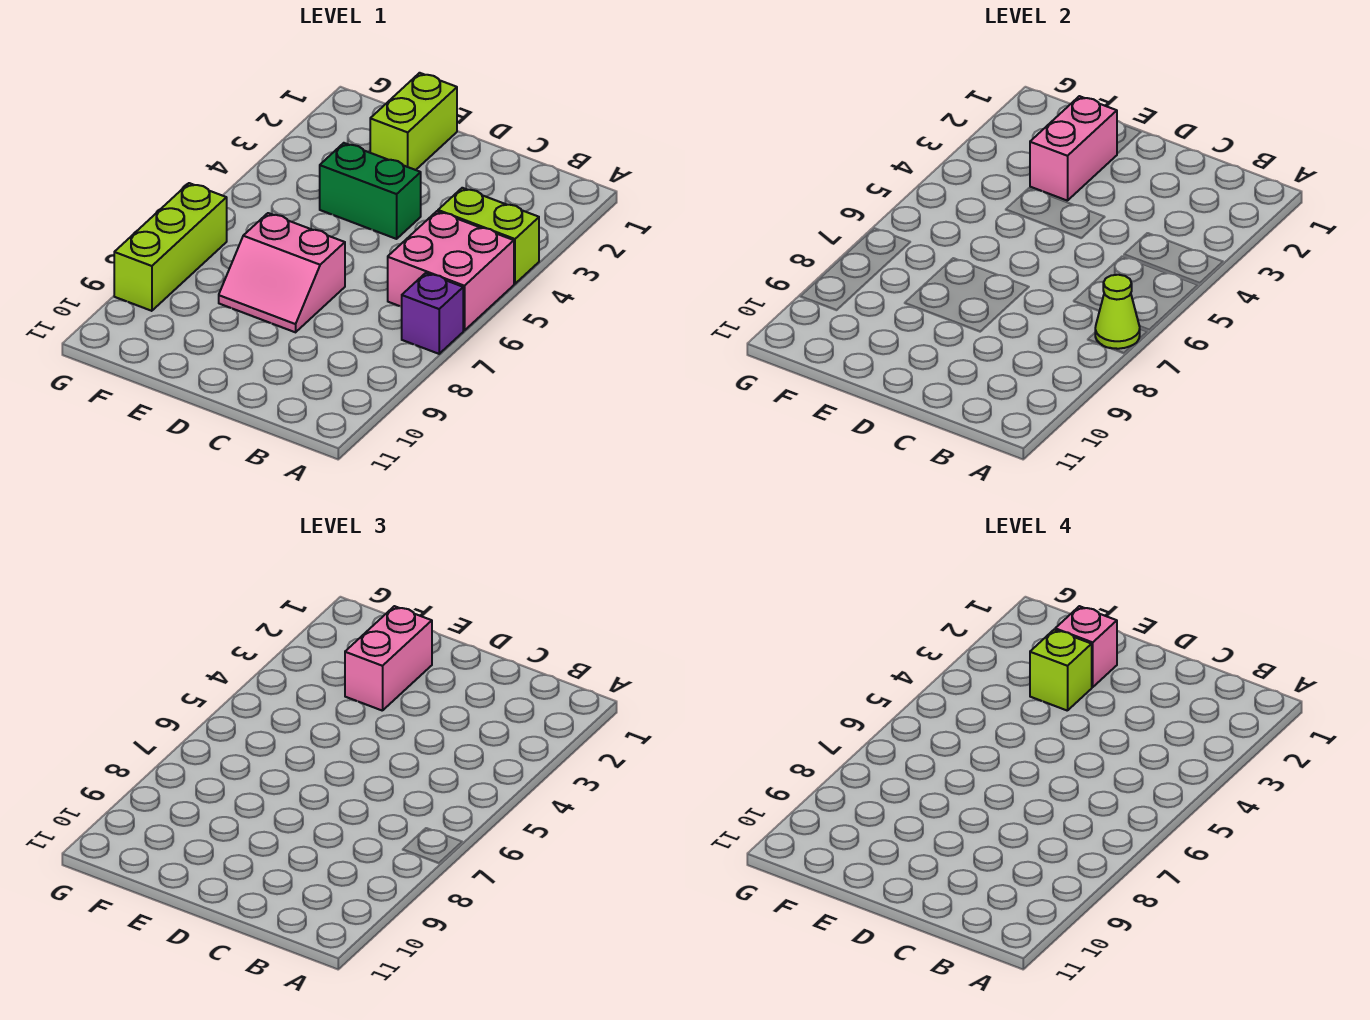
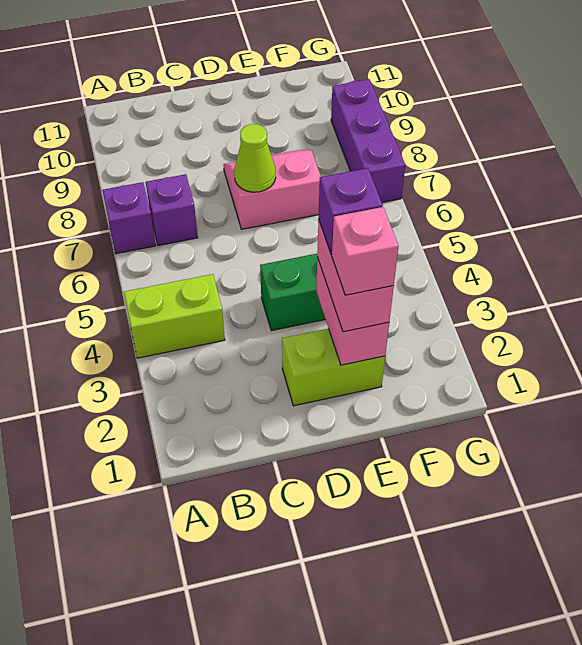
pink brick A5:B6 level 1 -> none
lime cone A7 level 2 -> lime cone D7 level 2
none -> purple brick B7 level 1
lime brick E1:E2 level 1 -> lime brick D2:E2 level 1
lime brick E3 level 4 -> purple brick E3 level 4
lime brick G7:G9 level 1 -> purple brick G7:G9 level 1

